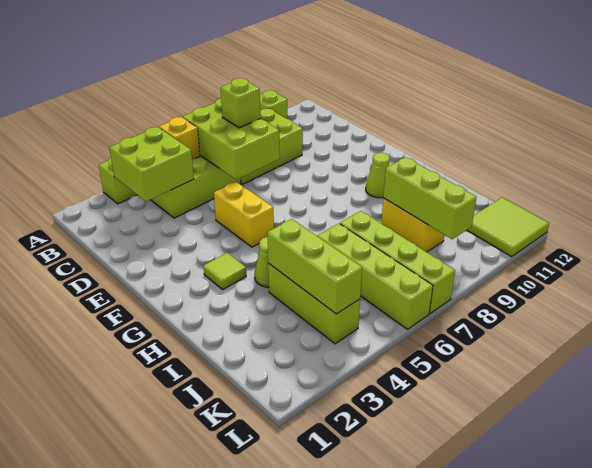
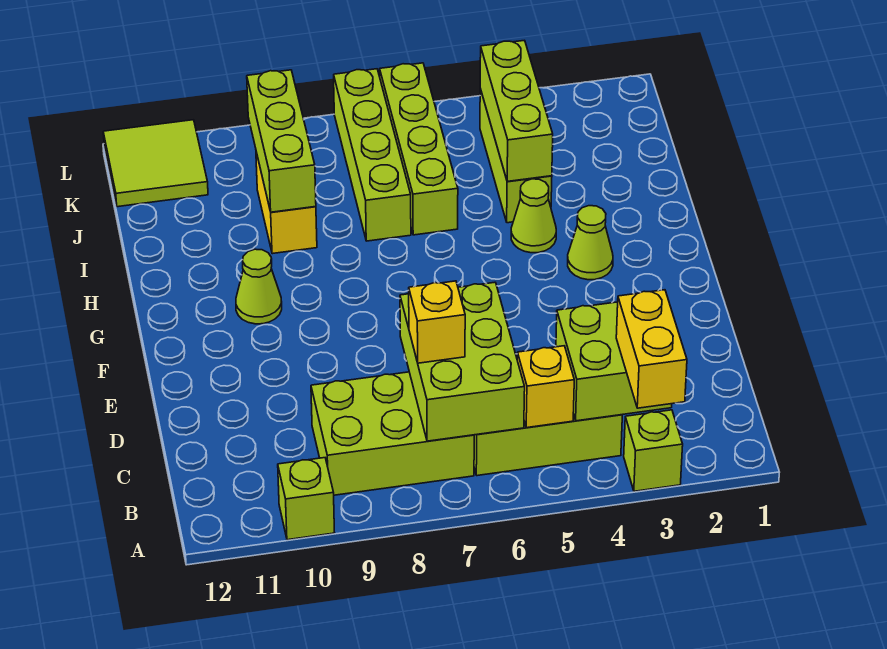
lime brick C7 level 3 -> yellow brick C7 level 3
yellow brick E5:F5 level 1 -> yellow brick A3:B3 level 3
lime tile G3 level 1 -> lime cone G3 level 1

